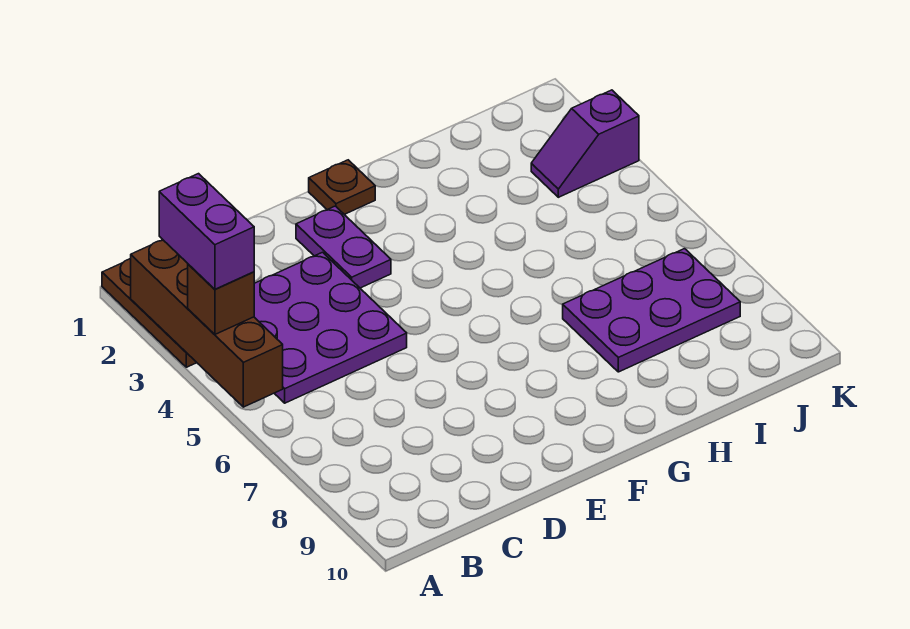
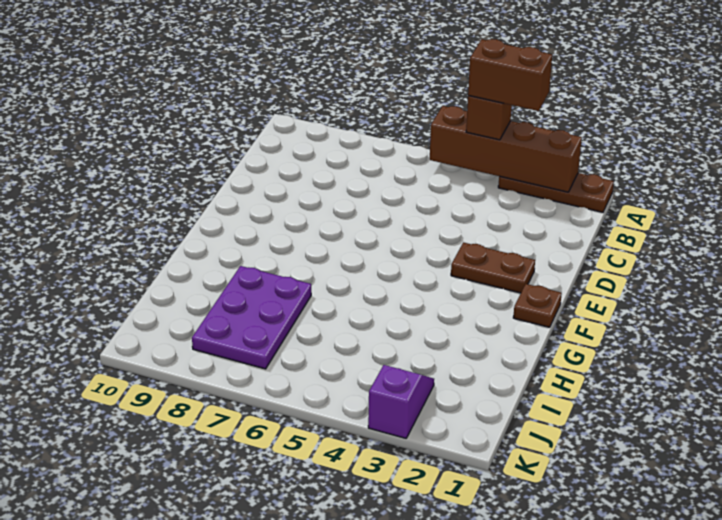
purple brick A3:A4 level 4 -> brown brick A3:A4 level 4
purple plate B3:D5 level 1 -> none
purple plate E2:E3 level 1 -> brown plate E2:E3 level 1

